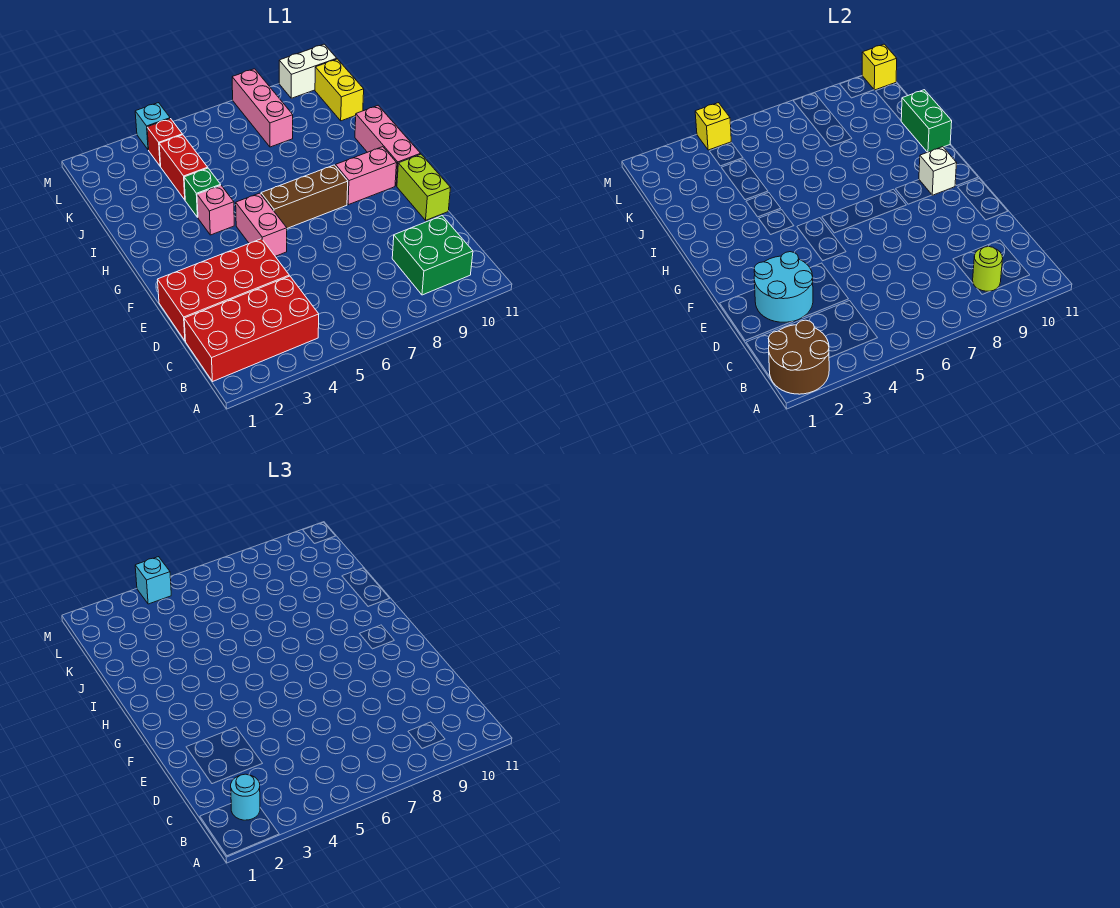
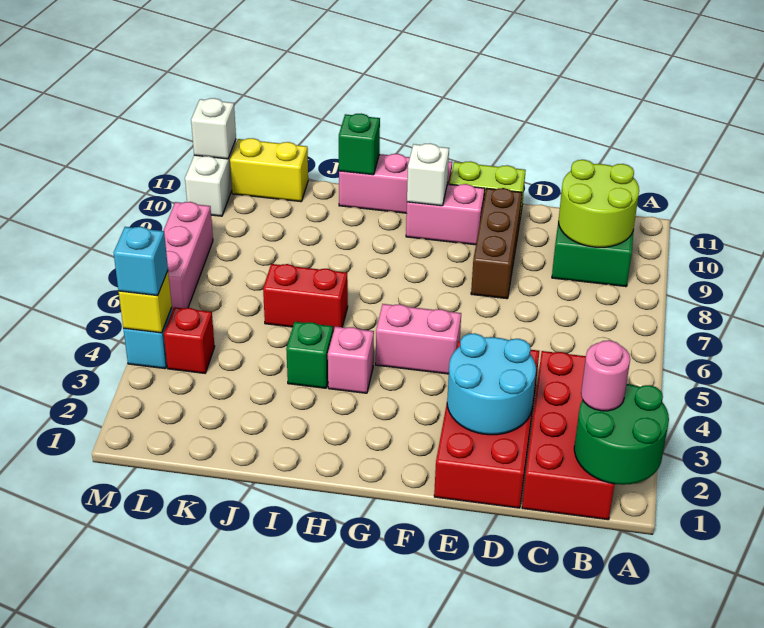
brown round brick A1:B2 level 2 -> green round brick A1:B2 level 2
cyan round brick B2 level 3 -> pink round brick B2 level 3
lime round brick B9 level 2 -> lime round brick B9:C10 level 2
brown brick G6:G8 level 1 -> brown brick E8:E10 level 1
pink brick G9:G10 level 1 -> pink brick F10:G10 level 1
green brick I11:J11 level 2 -> green brick I11 level 2
red brick J4:K4 level 1 -> red brick I6:J6 level 1
pink brick K8:M8 level 1 -> pink brick M6:M8 level 1
yellow brick M11 level 2 -> white brick M11 level 2

